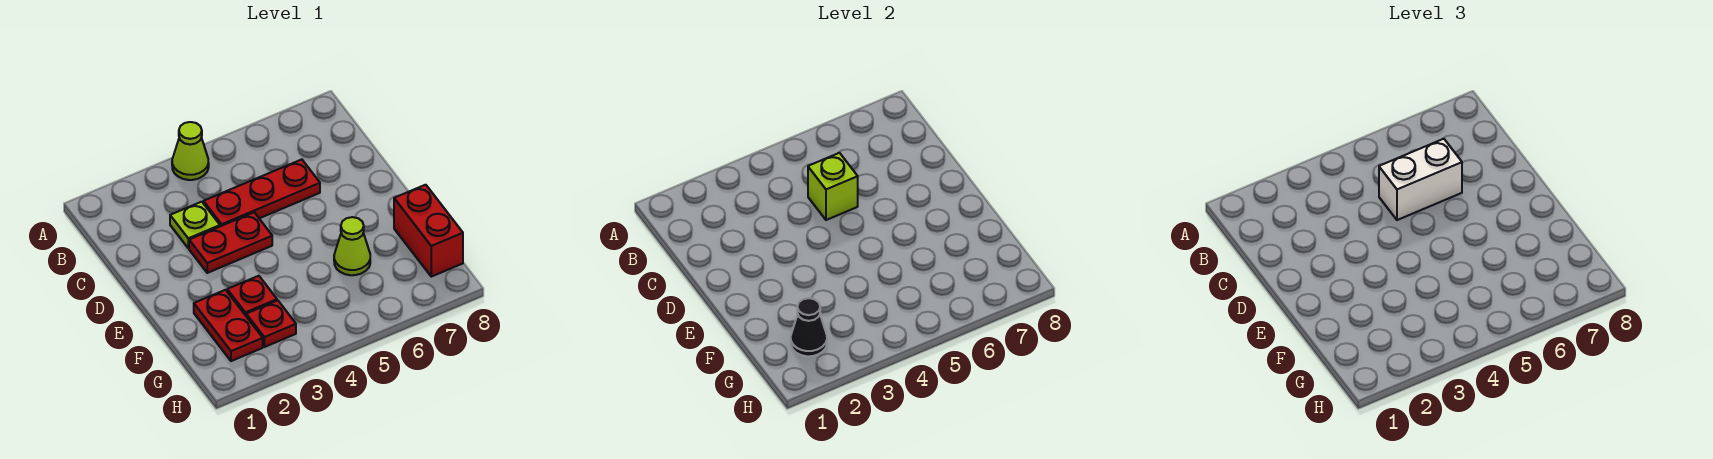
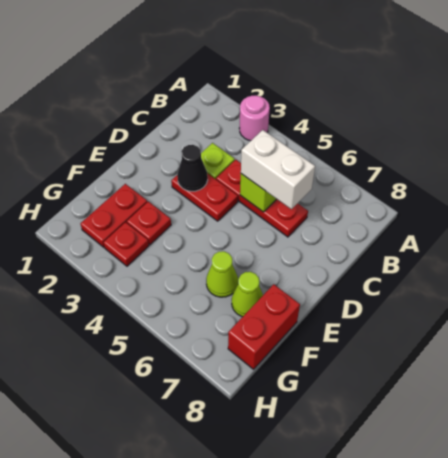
none -> pink round brick A3 level 1
lime cone A4 level 1 -> lime cone F7 level 1
black cone G2 level 2 -> black cone D3 level 2

